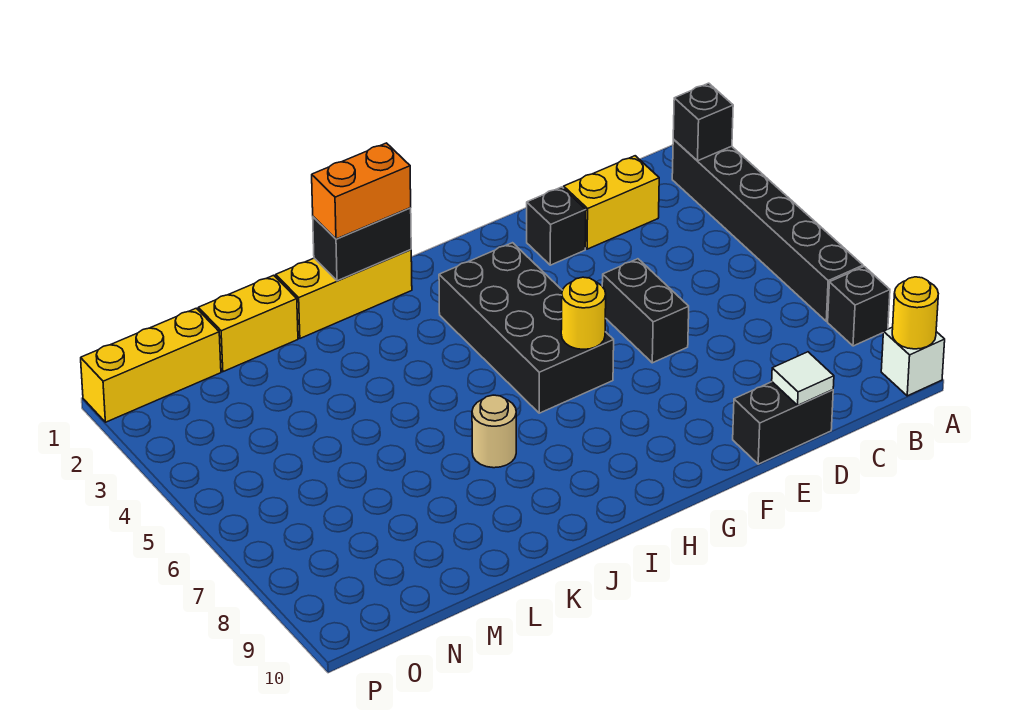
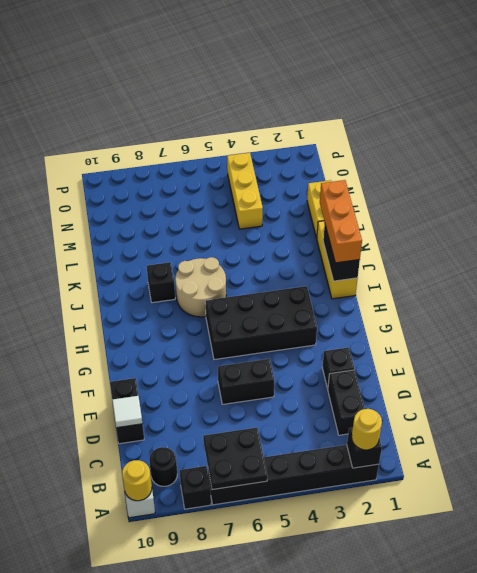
none -> black plate A6:B7 level 2
none -> black round brick B9 level 1
yellow brick C2:D2 level 1 -> black brick C2:D2 level 1
yellow round brick G6 level 2 -> yellow round brick A2 level 3
orange brick I1:J1 level 3 -> orange brick I1:K1 level 3
tan round brick J7 level 1 -> tan round brick I6:J7 level 1
none -> black brick J8 level 1
yellow brick N1:P1 level 1 -> yellow brick M4:O4 level 1

